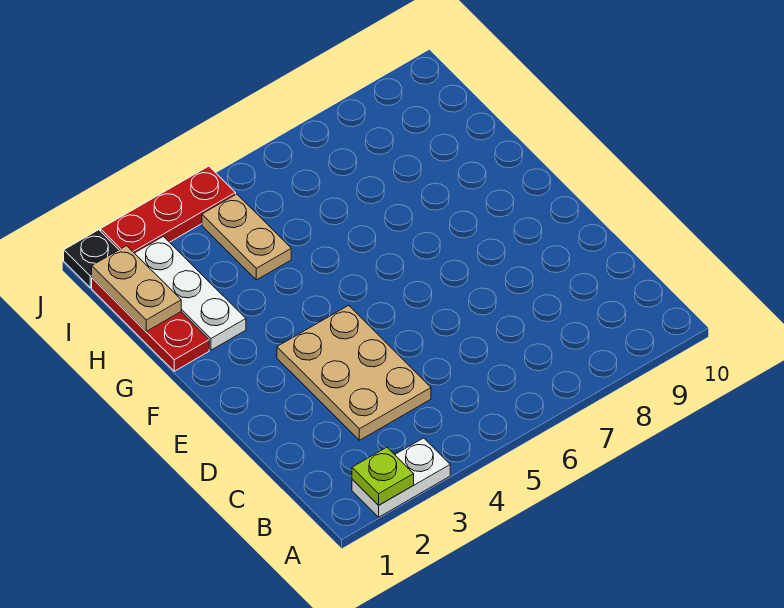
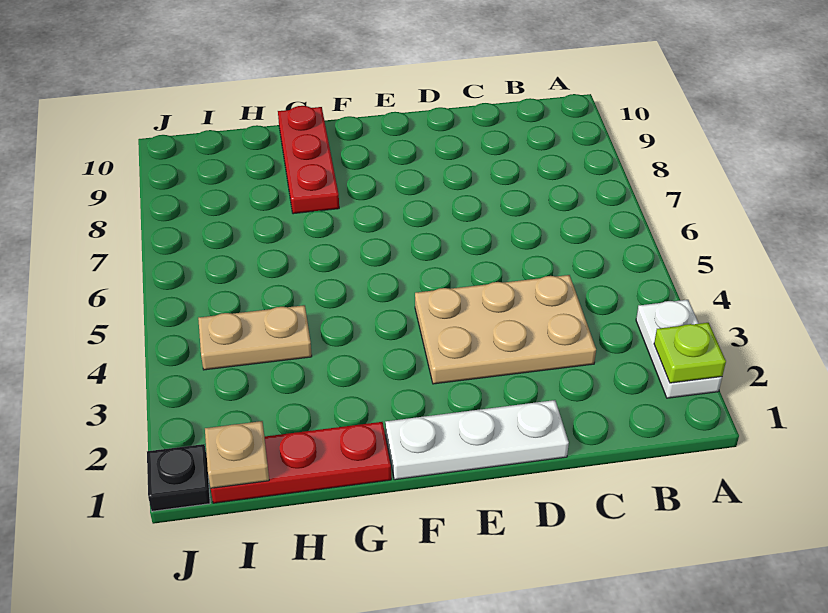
white plate G2:I2 level 1 -> white plate D1:F1 level 1
tan plate H1:I1 level 2 -> tan plate I1 level 2
red plate J2:J4 level 1 -> red plate G8:G10 level 1

